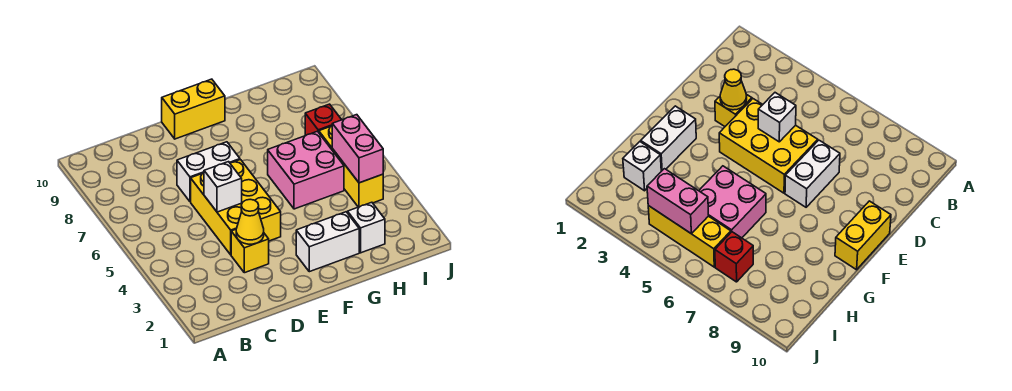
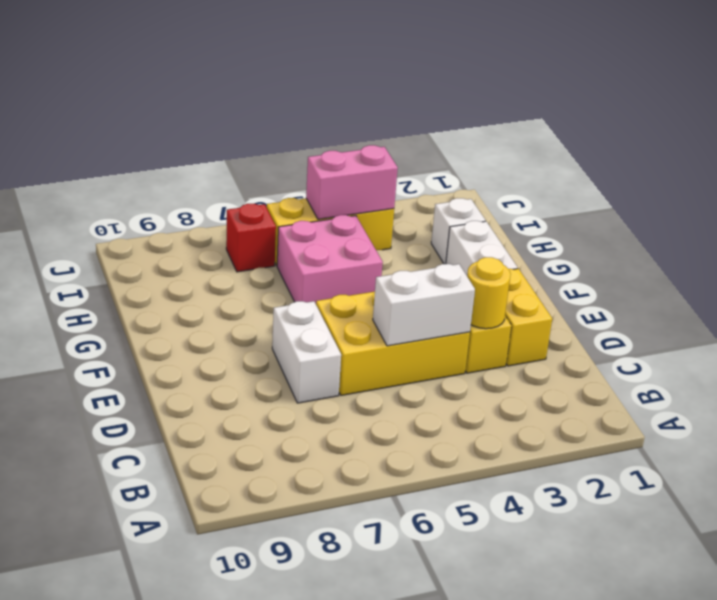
yellow cone D3 level 2 -> yellow round brick D3 level 2
white brick D5 level 2 -> white brick D4:D5 level 2
yellow brick E10:F10 level 1 -> yellow brick D2:E2 level 1

